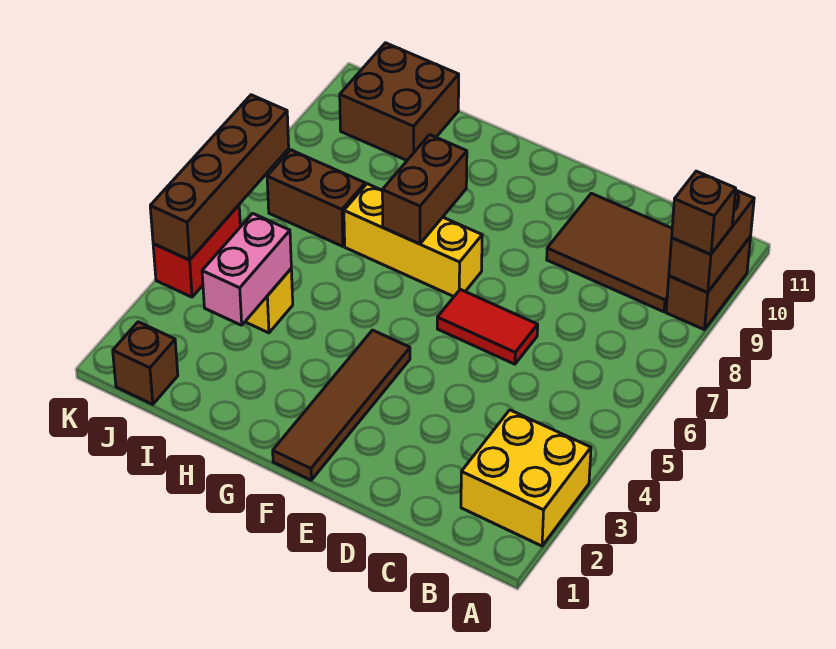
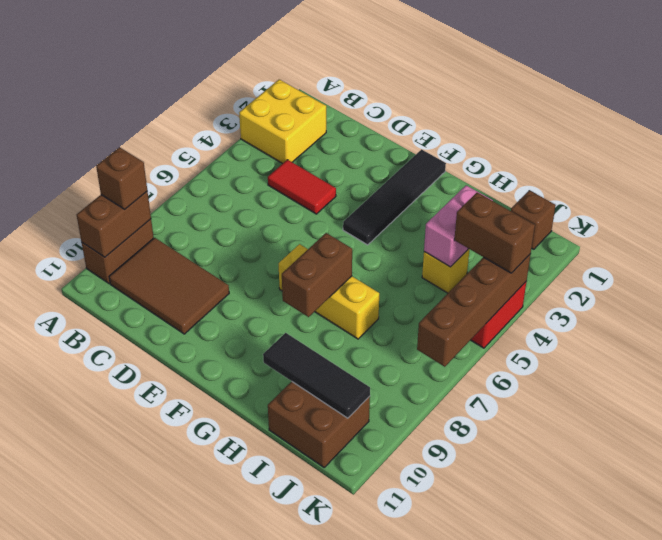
red tile D6:E6 level 1 -> red tile C4:D4 level 1
brown tile F1:F4 level 1 -> black tile F1:F4 level 1
none -> black tile H10:J10 level 2
brown brick I7:J7 level 1 -> brown brick J4:K4 level 3

